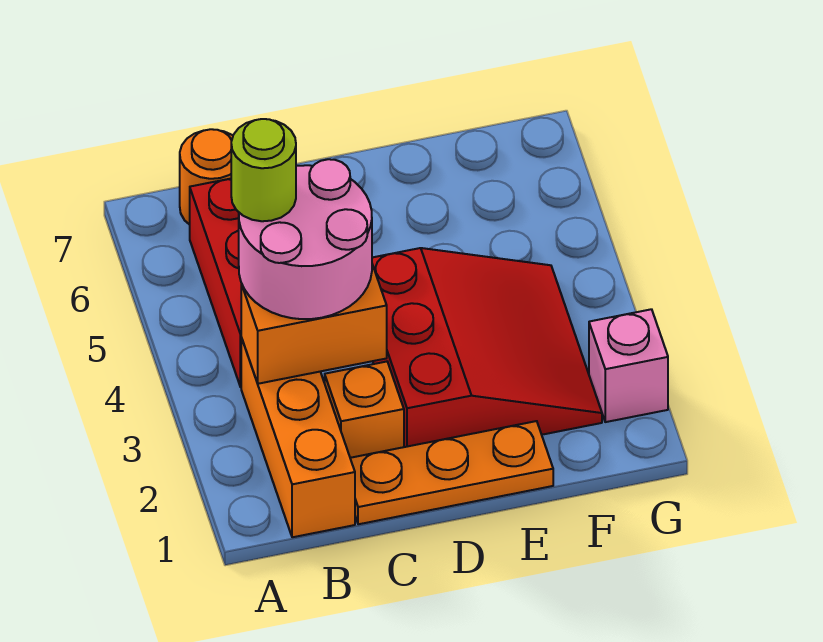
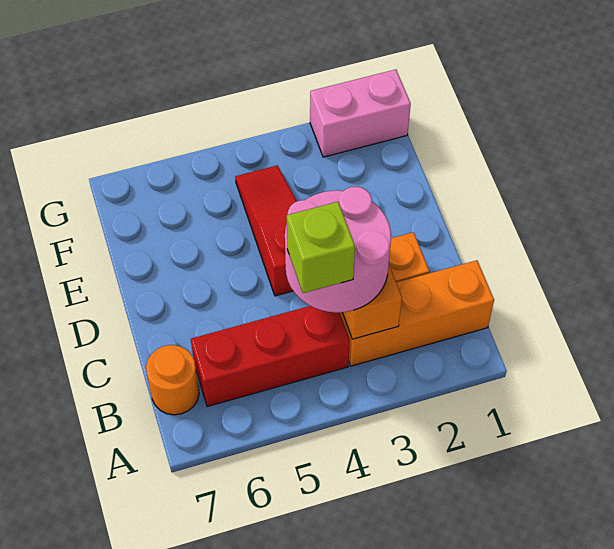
lime round brick B4 level 4 -> lime brick B4 level 4
orange plate C1:E1 level 1 -> none
red slope D2:F4 level 1 top D -> red slope D4:F4 level 1 top D
pink brick G2 level 1 -> pink brick G1:G2 level 1

